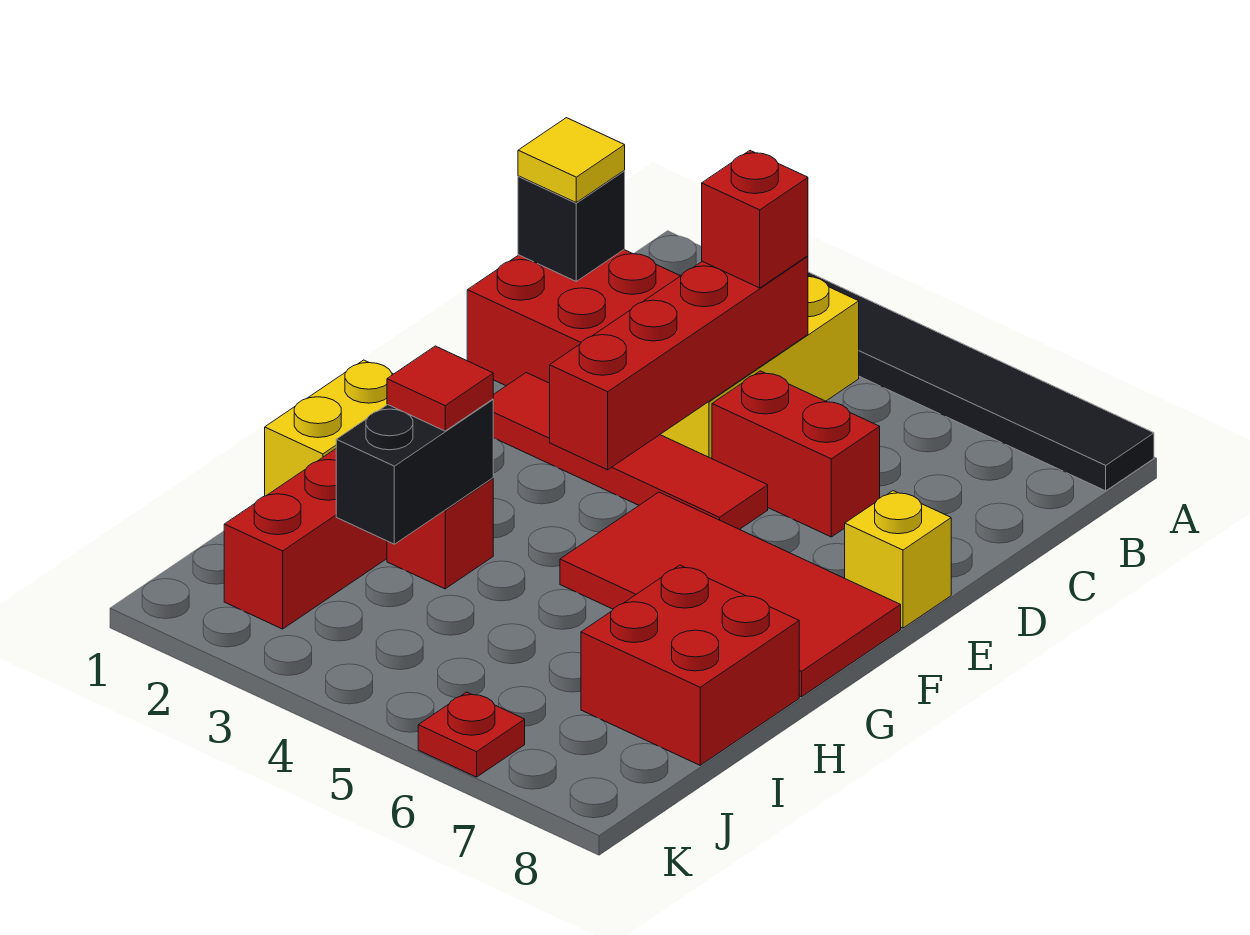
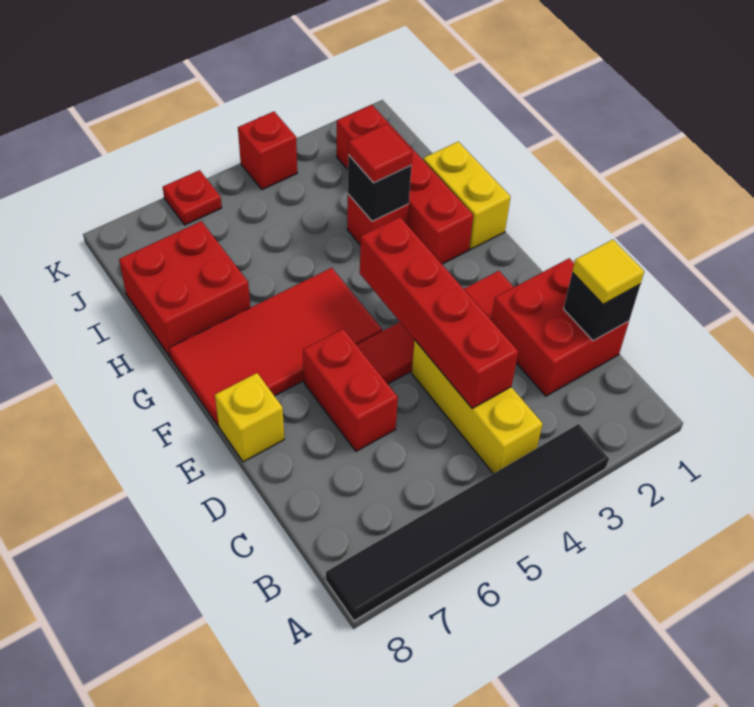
red brick C4 level 3 -> red brick K4 level 1
red brick D5:D6 level 1 -> red brick D6:E6 level 1
black brick H3:I3 level 2 -> black brick H3 level 2

